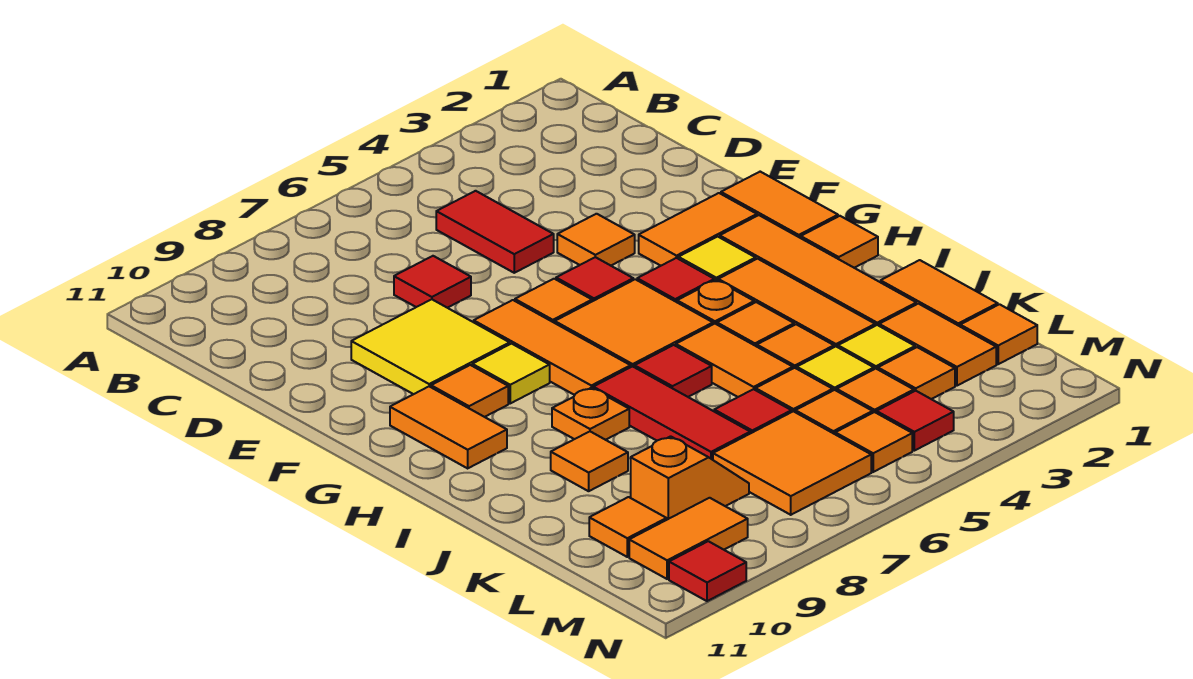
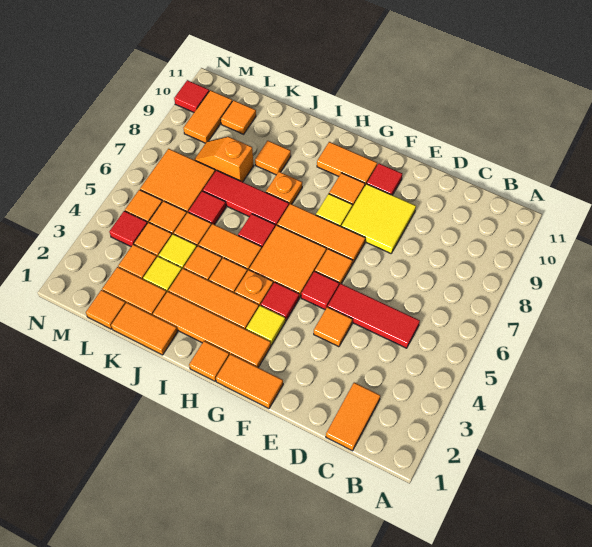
red tile C5:D5 level 1 -> red tile C5:E5 level 1
red tile D7 level 1 -> red tile F10 level 1
orange tile F2:F3 level 1 -> orange tile C1:C2 level 1
orange slope L8:L9 level 1 top 9 -> orange slope K8:L8 level 1 top K

